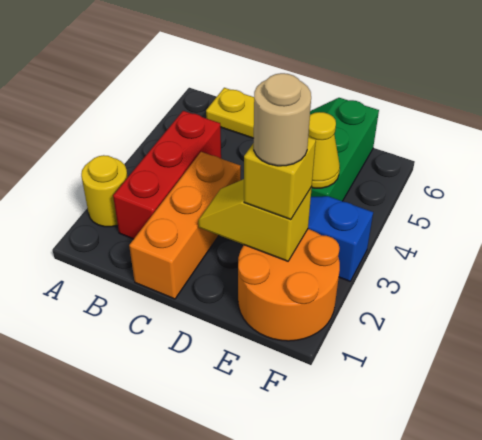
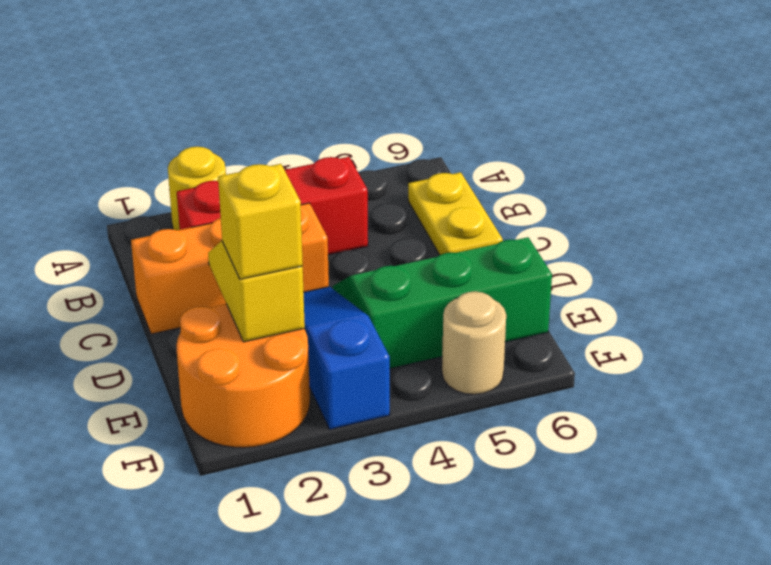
tan round brick E2 level 4 -> tan round brick F5 level 1
yellow cone E4 level 2 -> none

